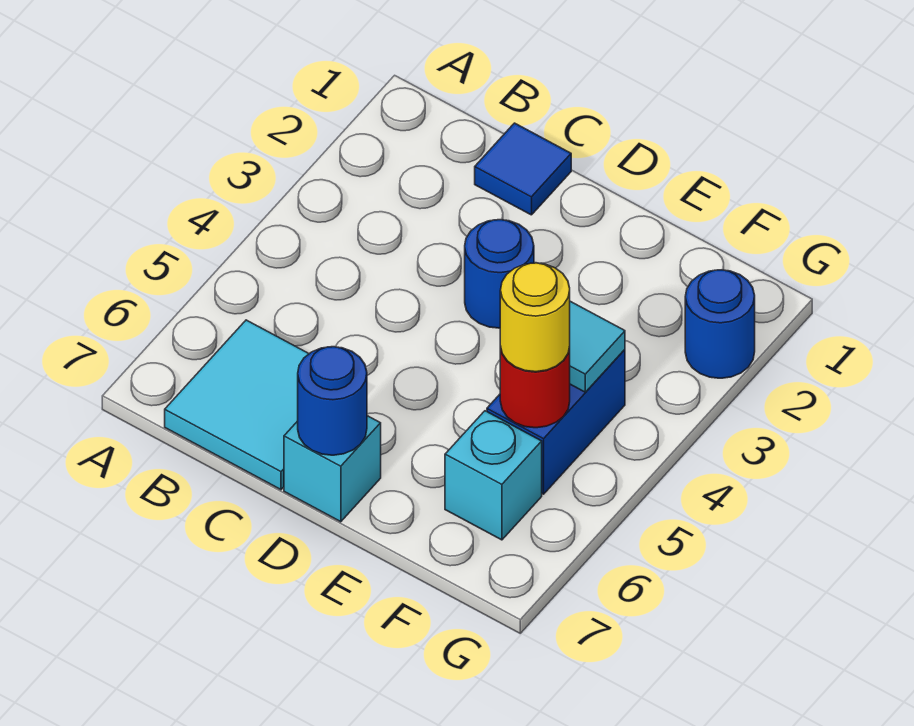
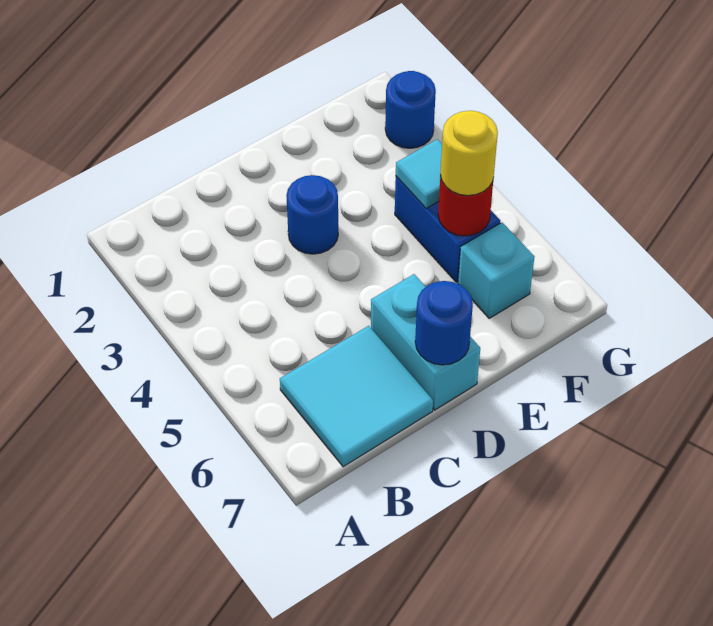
blue tile C1 level 1 -> none
cyan brick D7 level 1 -> cyan brick D6:D7 level 1

